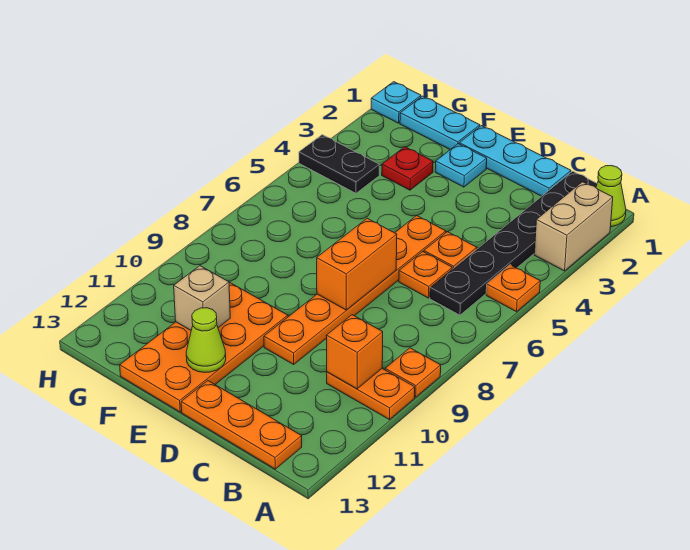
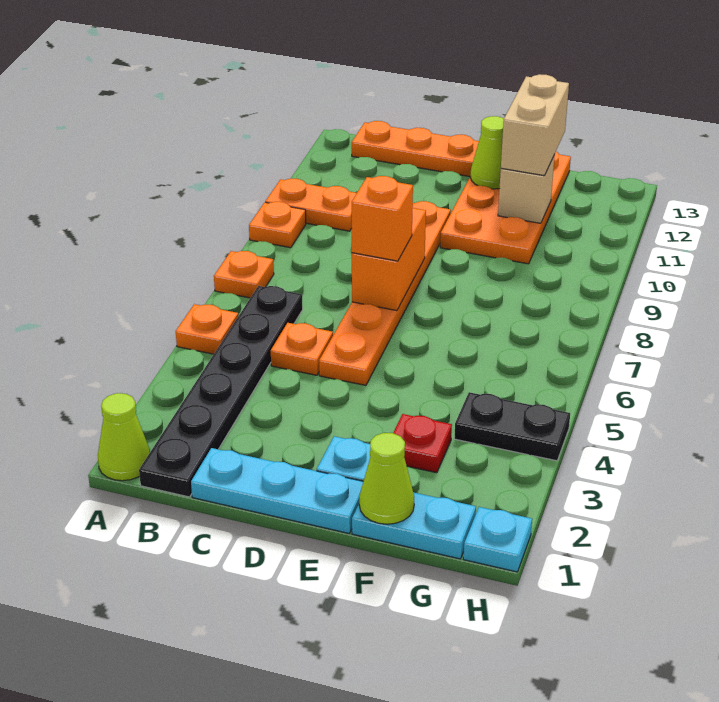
tan brick A2:A3 level 1 -> tan brick F11:F12 level 3
orange brick B10 level 2 -> orange brick D7 level 3
orange plate C6 level 1 -> orange plate A7 level 1
none -> lime cone F1 level 2

